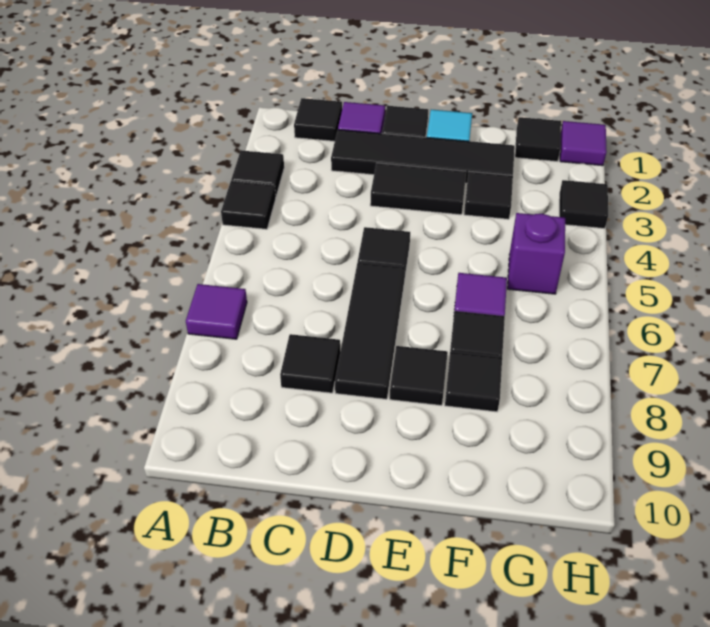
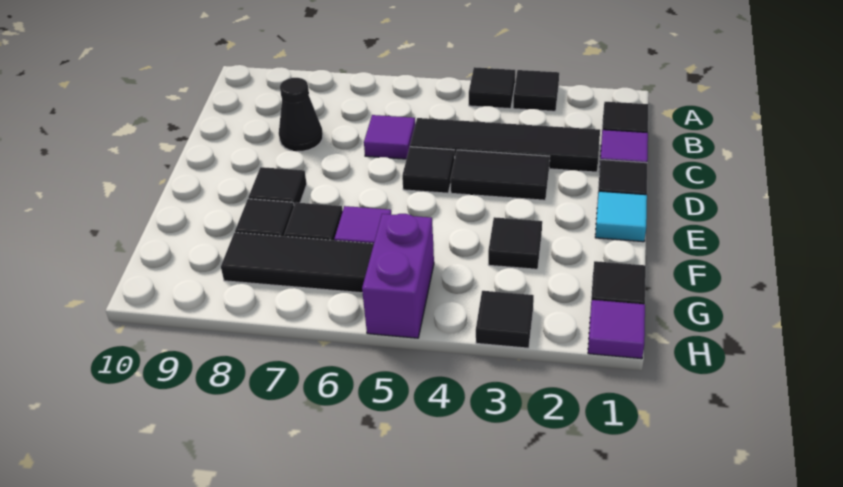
purple tile A7 level 1 -> purple tile C6 level 1
black tile C2:F2 level 1 -> black tile C2:C5 level 1
black tile C8 level 1 -> black cone C8 level 1
black tile D3:E3 level 1 -> black tile D3:D4 level 1
black tile D6:D8 level 1 -> black tile G6:G8 level 1
purple brick G5 level 1 -> purple brick G5:H5 level 1

